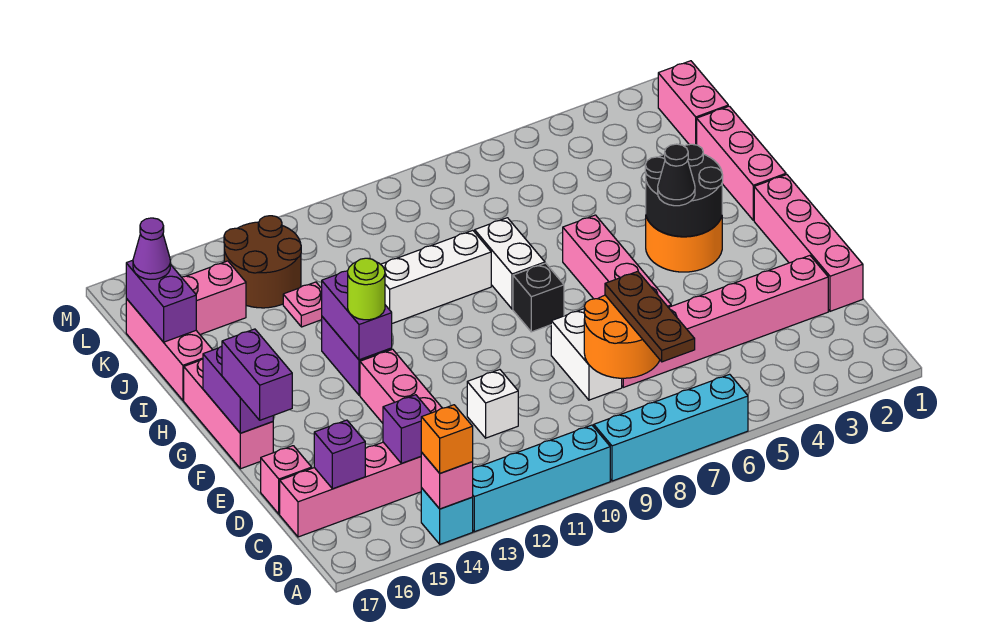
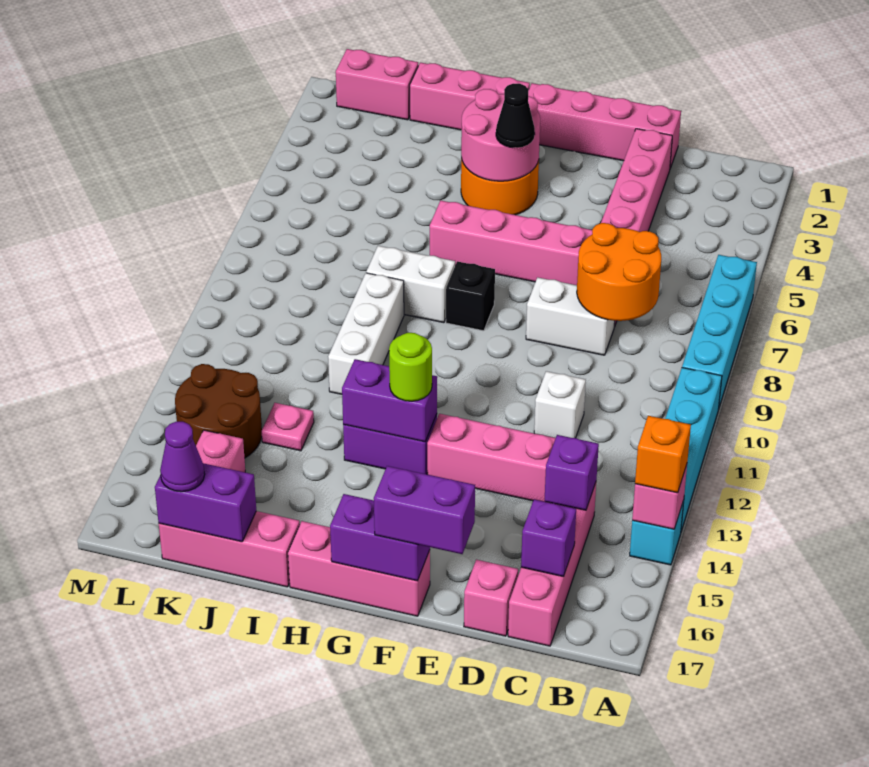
brown plate B7:D7 level 3 -> none
black round brick G3:H4 level 2 -> pink round brick G3:H4 level 2

